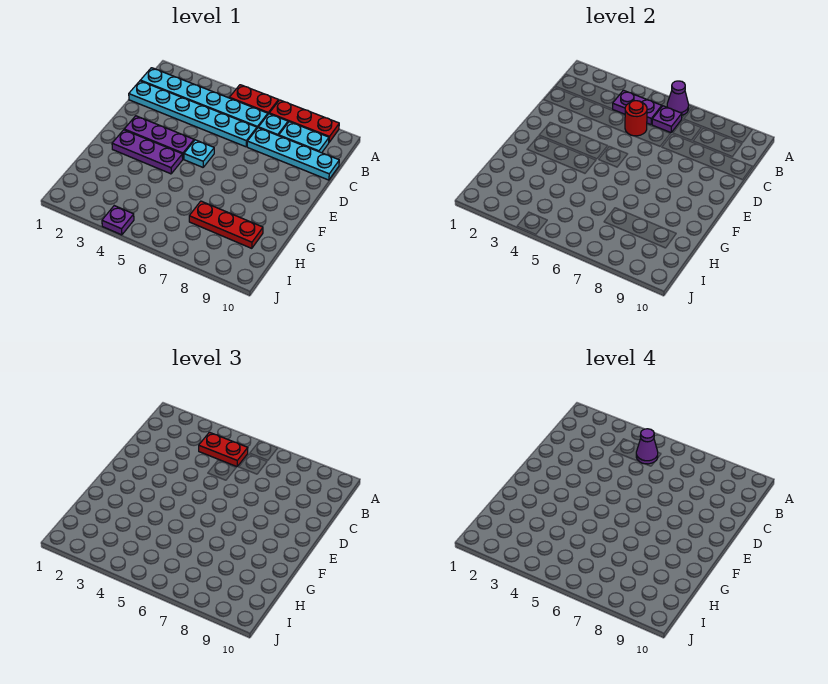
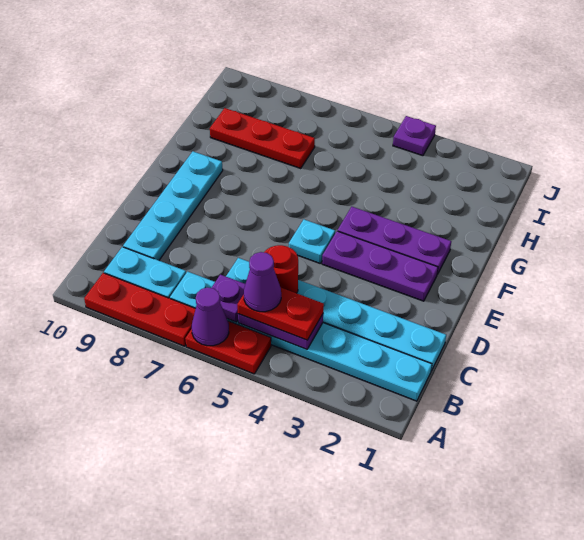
cyan plate C7:C10 level 1 -> cyan plate C9:F9 level 1

